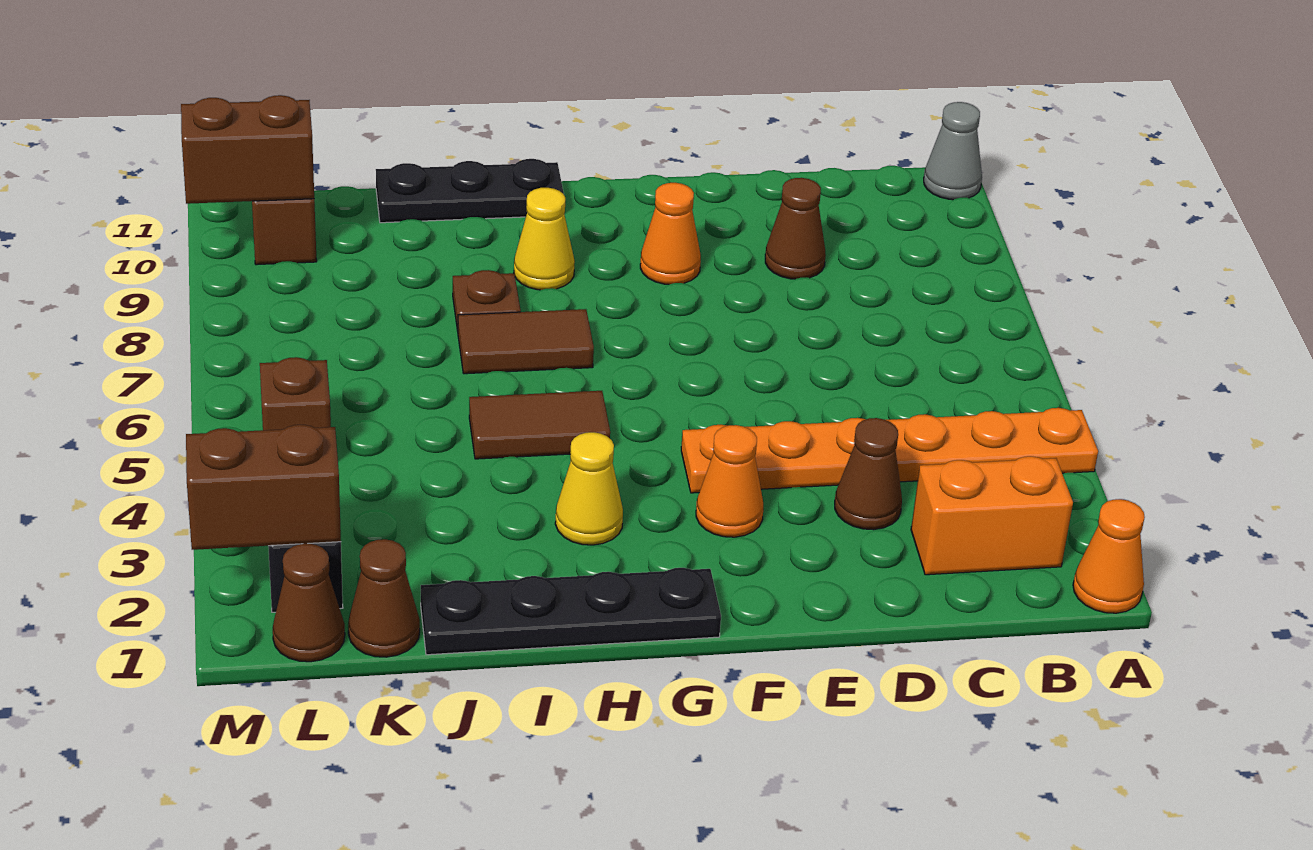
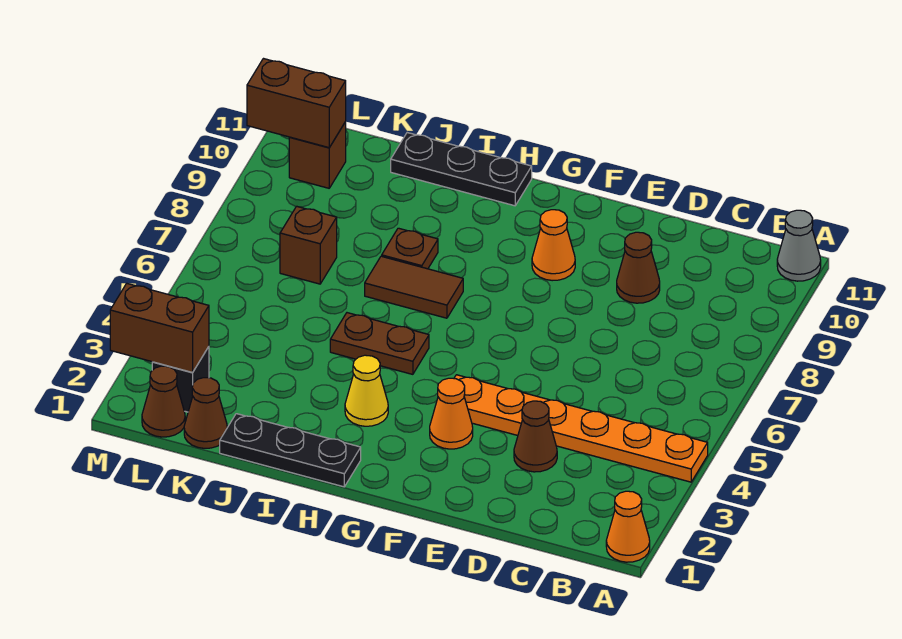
orange brick B2:C2 level 1 -> none
black plate G1:J1 level 1 -> black plate H1:J1 level 1
brown tile H5:I5 level 1 -> brown plate H5:I5 level 1
yellow cone H9 level 1 -> none
brown brick L5 level 1 -> brown brick K7 level 1

